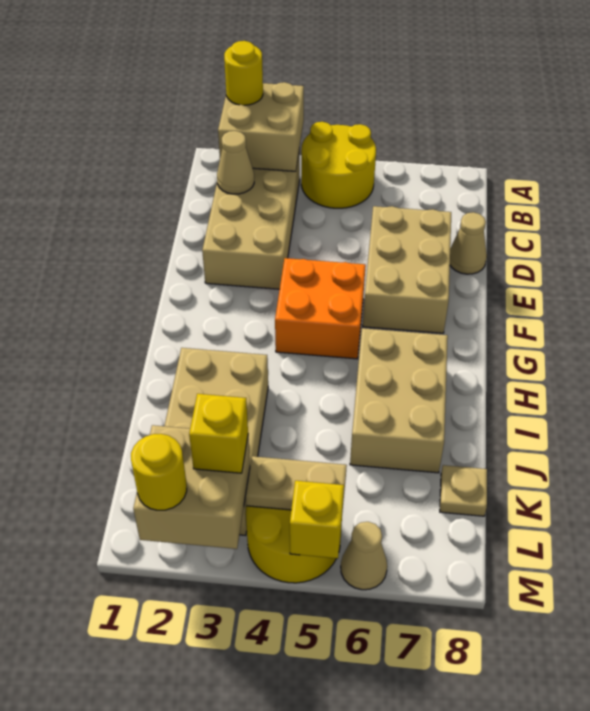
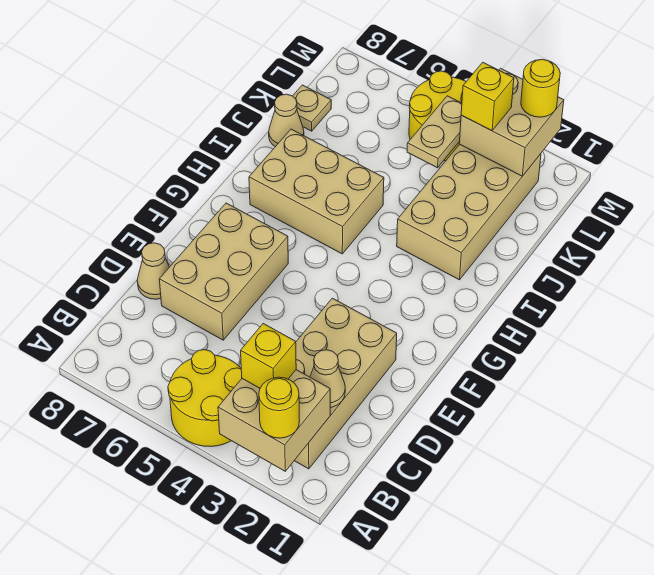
orange brick F4:G5 level 1 -> none
tan brick H6:J7 level 1 -> tan brick H5:I7 level 1
tan plate L4:L5 level 2 -> tan plate K4:L4 level 2
yellow brick M5 level 2 -> yellow brick B3 level 3
tan cone M6 level 1 -> tan cone J8 level 1

